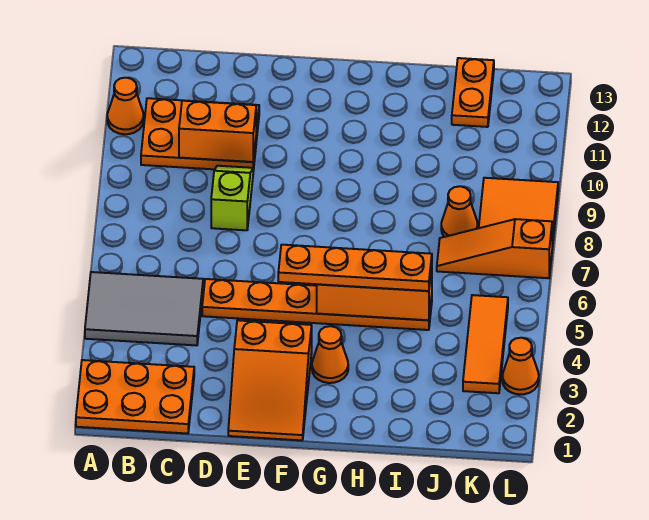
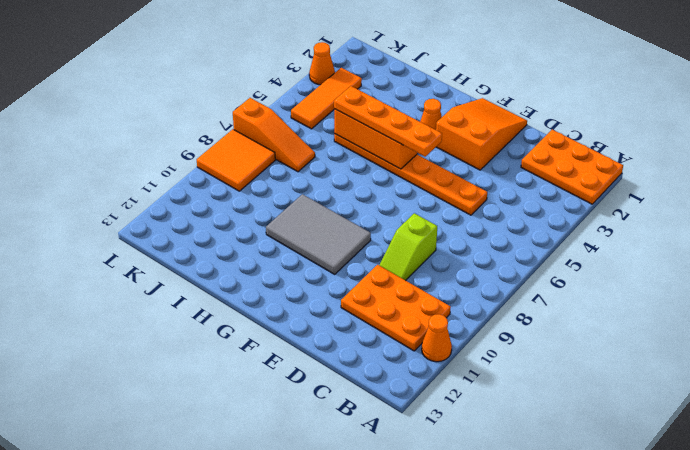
grey tile A4:C5 level 1 -> grey tile F9:H10 level 1
orange brick C10:D10 level 2 -> none
orange cone J8 level 1 -> none
orange plate J12:J13 level 1 -> none

